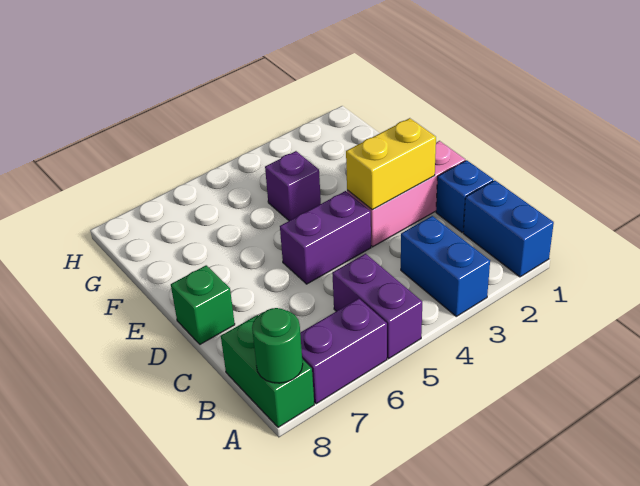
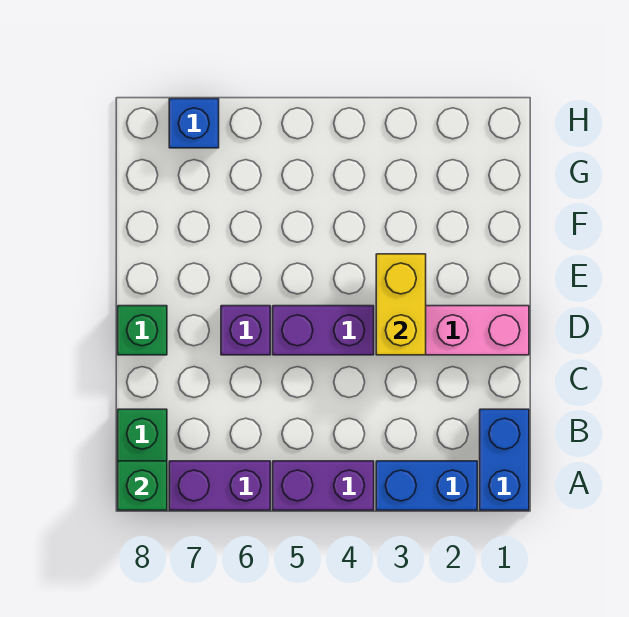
blue brick A3:B3 level 1 -> blue brick A2:A3 level 1
purple brick A5:B5 level 1 -> purple brick A4:A5 level 1
green round brick A8 level 2 -> green brick A8 level 2
blue brick C1 level 1 -> blue brick H7 level 1
yellow brick D2:D3 level 2 -> yellow brick D3:E3 level 2
purple brick F4 level 1 -> purple brick D6 level 1

